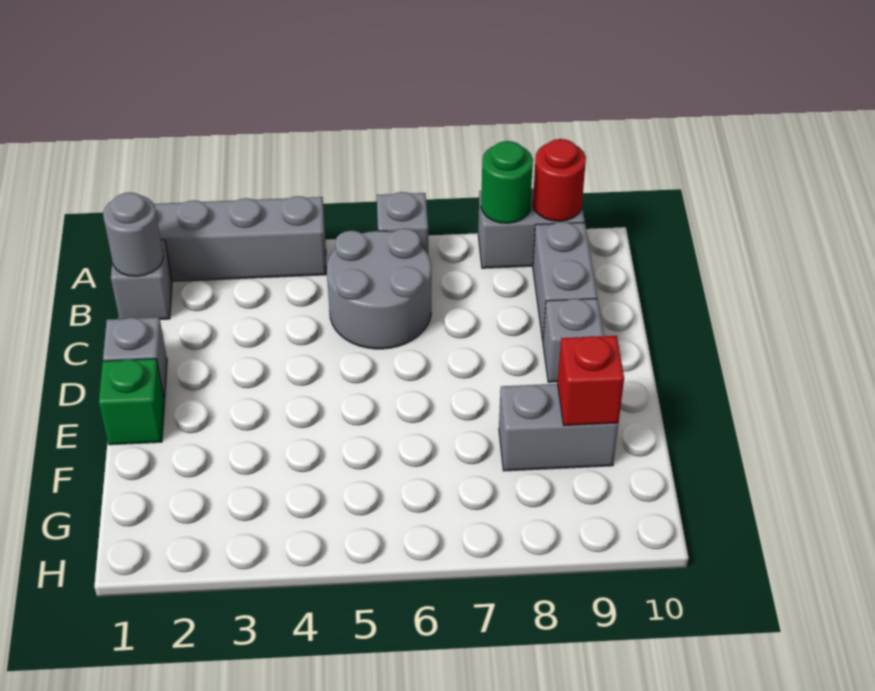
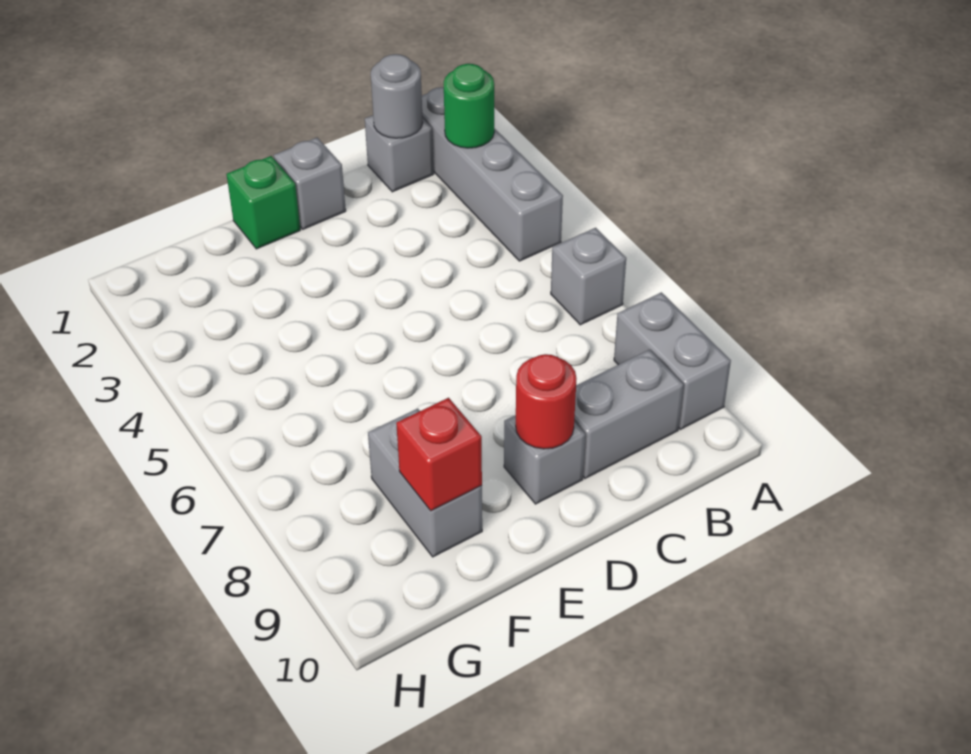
green round brick A8 level 2 -> green round brick A2 level 2
red round brick A9 level 2 -> red round brick D9 level 2
grey round brick B5:C6 level 1 -> none

